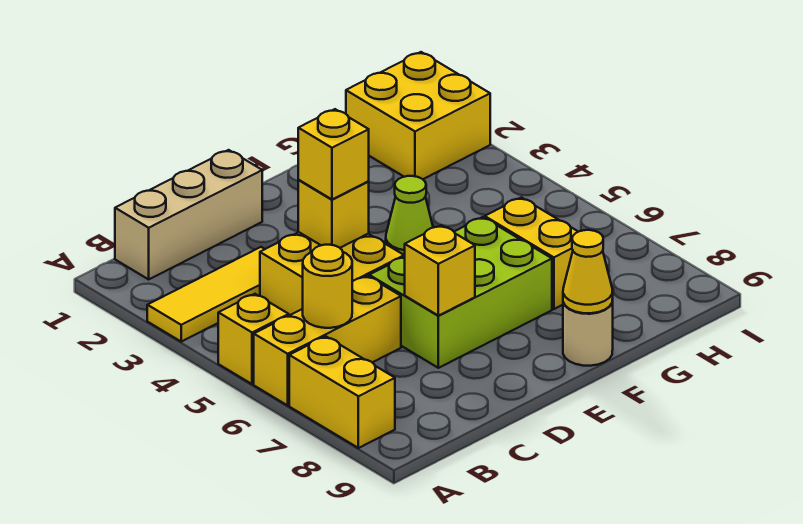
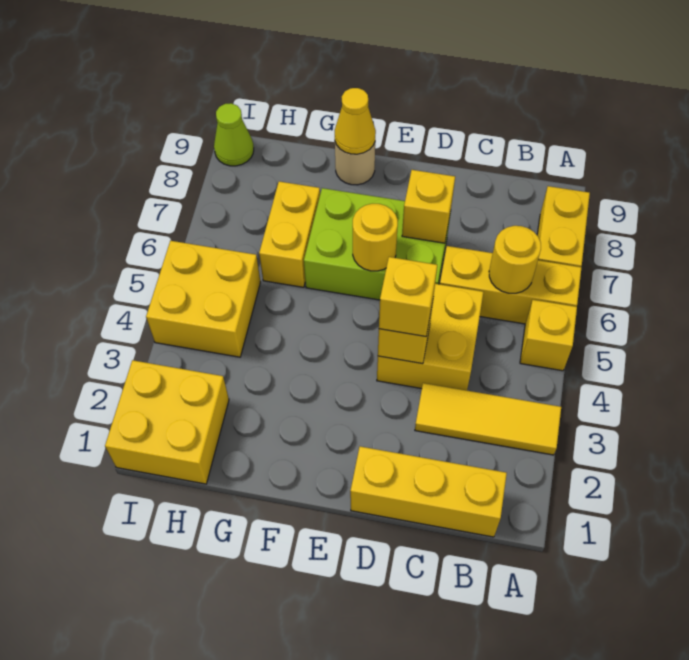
tan brick B1:D1 level 1 -> yellow brick B1:D1 level 1
none -> yellow round brick E6 level 2
lime cone F4 level 1 -> lime cone I9 level 1
none -> yellow brick H4:I5 level 1

